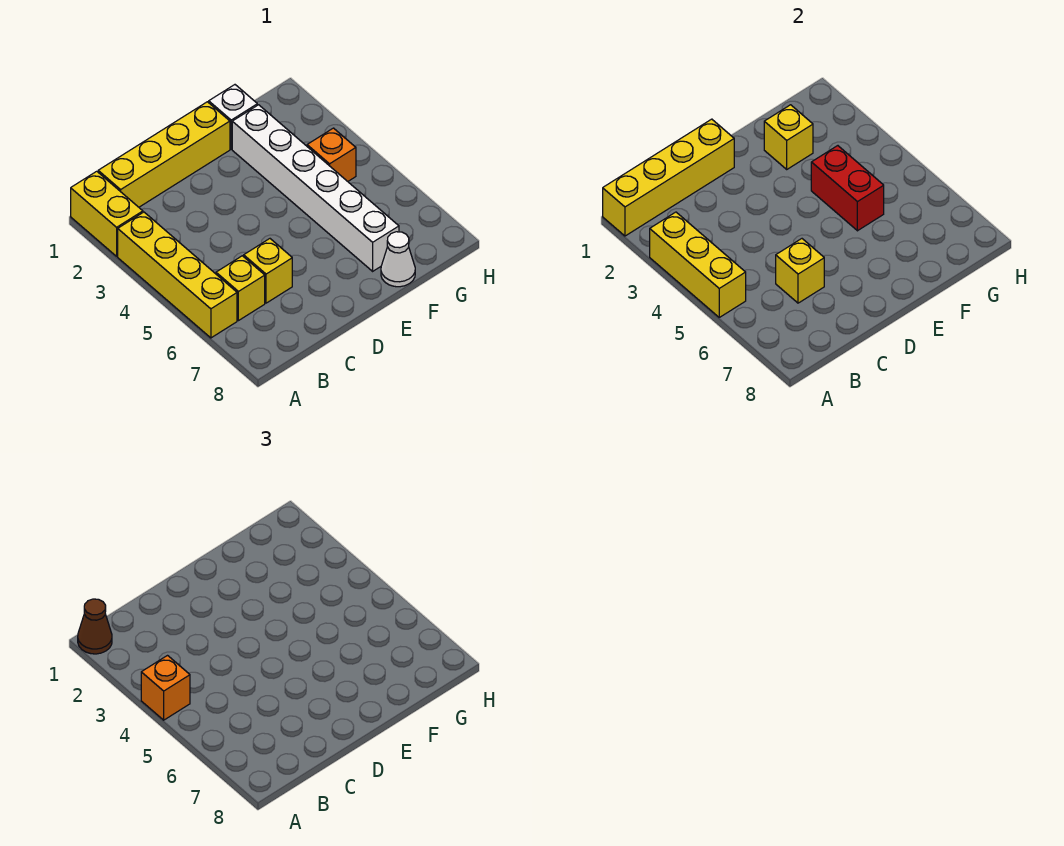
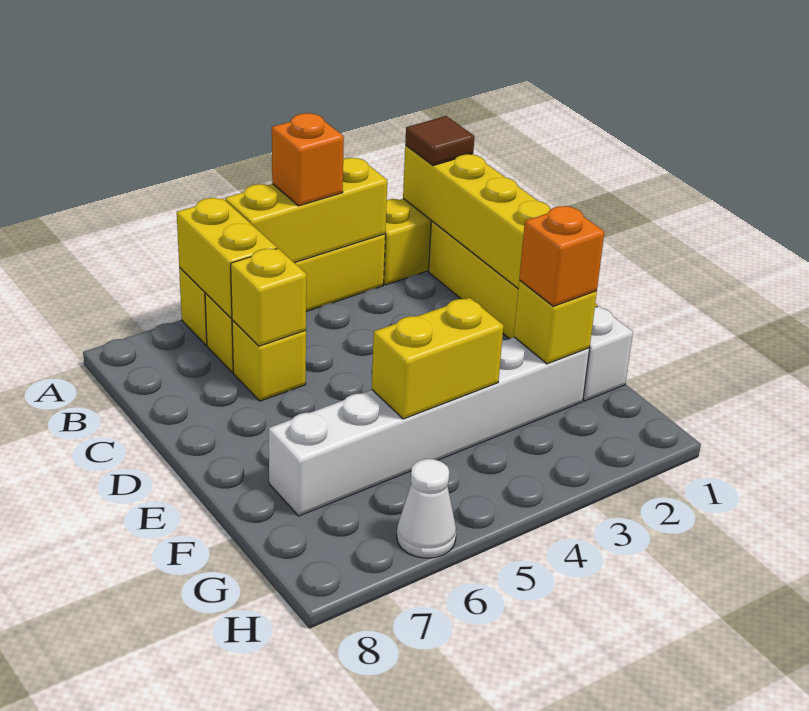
brown cone A1 level 3 -> brown tile A1 level 3
none -> yellow brick A6:B6 level 2
red brick F4:F5 level 2 -> yellow brick F4:F5 level 2
white cone F8 level 1 -> white cone H6 level 1
orange brick G4 level 1 -> orange brick F2 level 3

